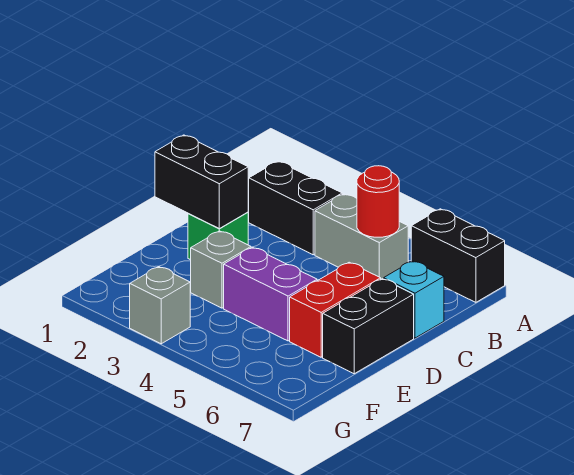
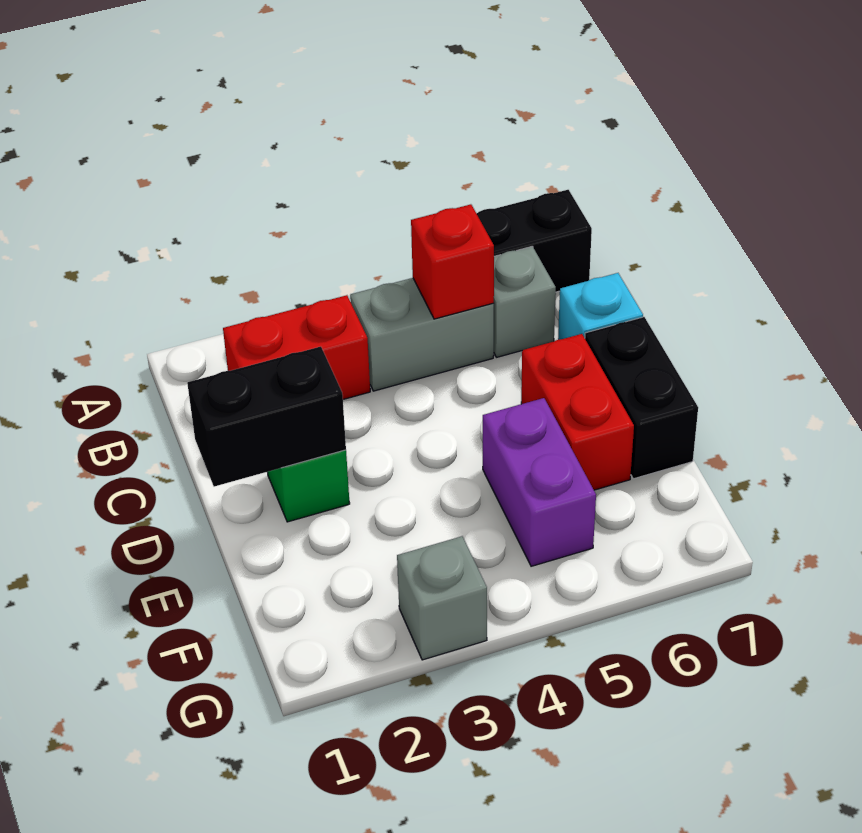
black brick B2:B3 level 1 -> red brick B2:B3 level 1
red round brick B5 level 2 -> red brick B5 level 2
grey brick E3 level 1 -> grey brick B6 level 1
purple brick E4:E5 level 1 -> purple brick E5:F5 level 1

